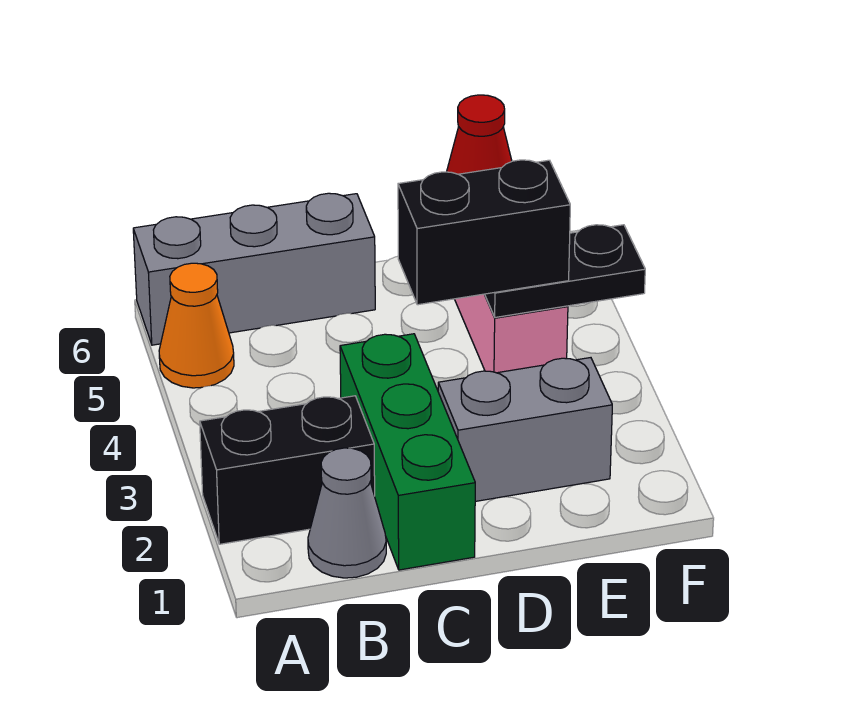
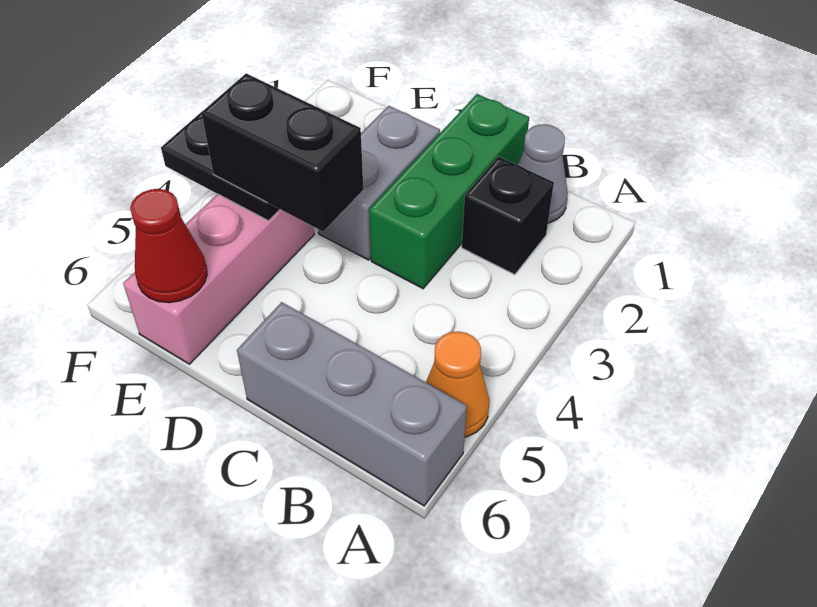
black brick A2:B2 level 1 -> black brick B2 level 1
grey brick D2:E2 level 1 -> grey brick D2:D3 level 1

